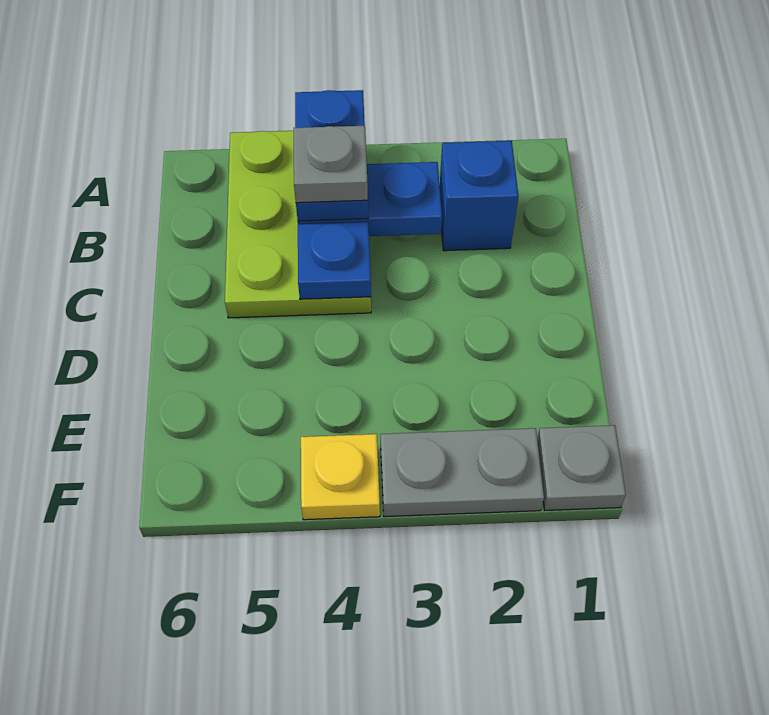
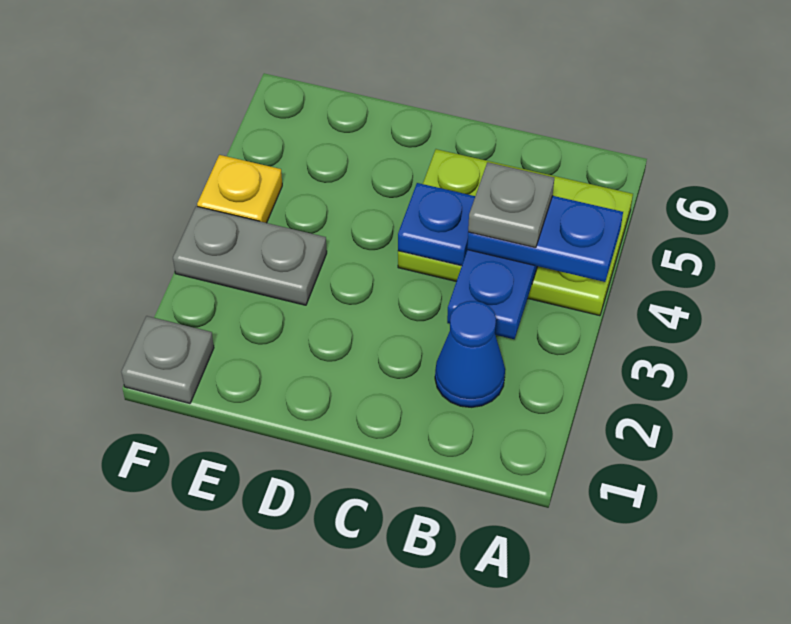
blue brick B2 level 1 -> blue cone B2 level 1
grey plate F2:F3 level 1 -> grey plate E3:F3 level 1

